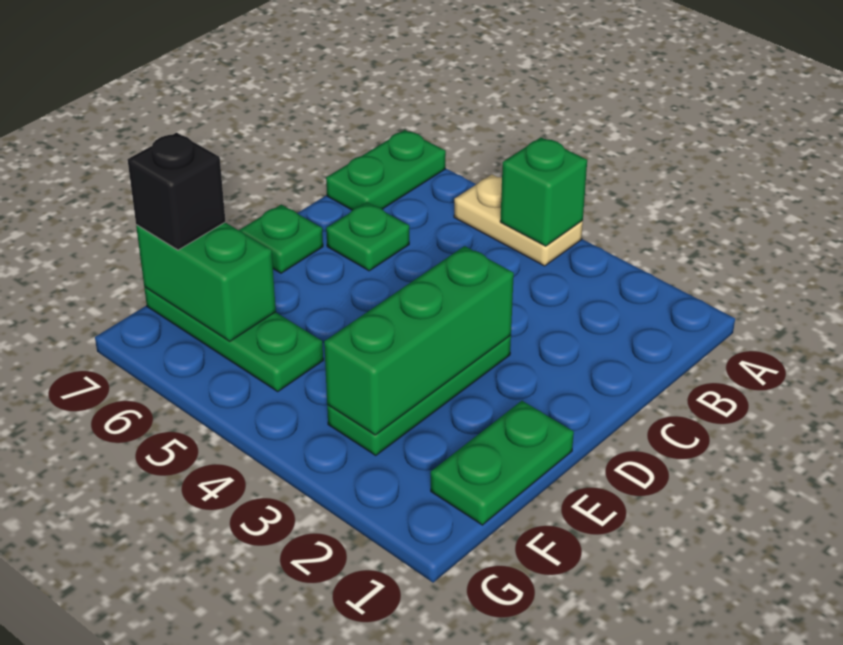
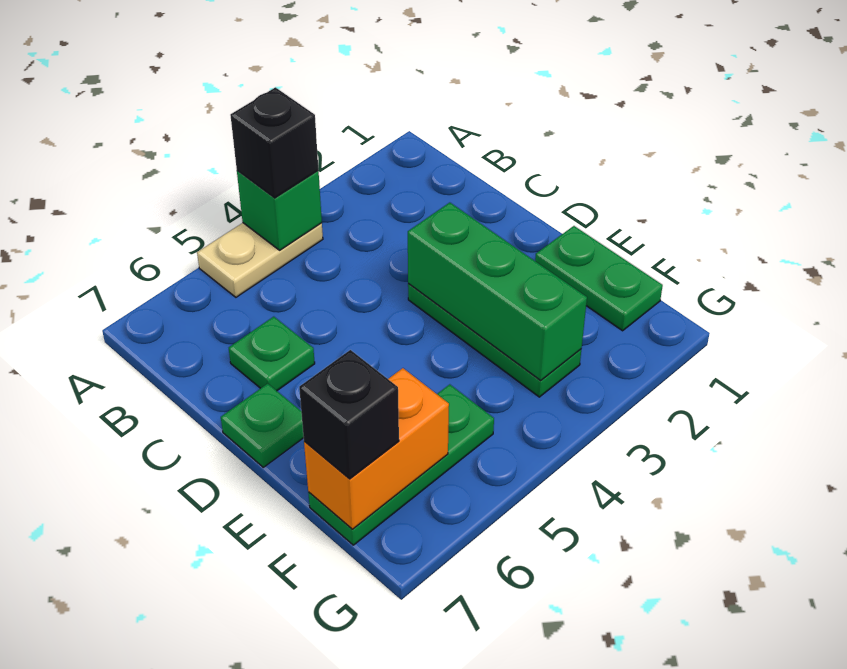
none -> black brick A4 level 3
green plate A7:B7 level 1 -> none
green brick F6:F7 level 2 -> orange brick F6:F7 level 2

